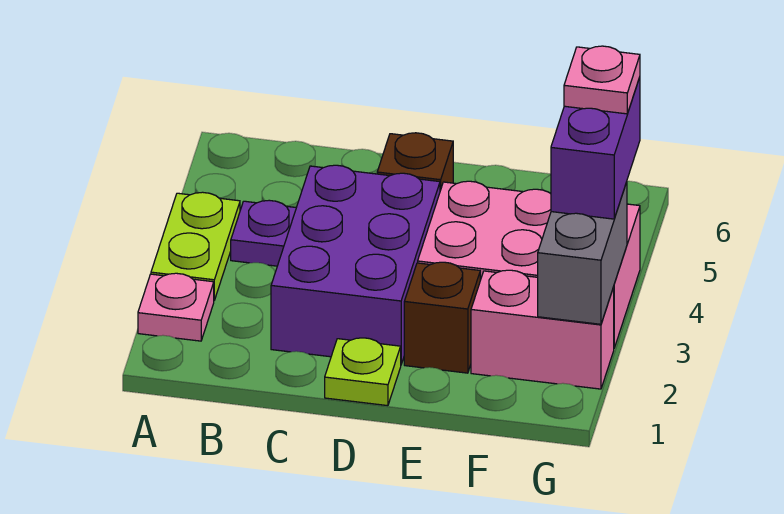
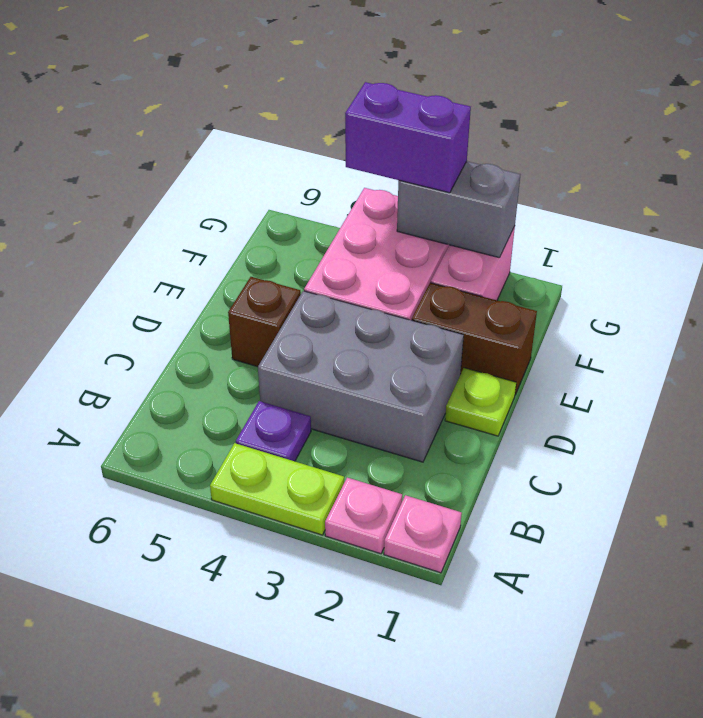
purple brick C2:D4 level 1 -> grey brick C2:D4 level 1
brown brick E2 level 1 -> brown brick E1:E2 level 1
pink plate G4 level 4 -> pink plate A1 level 1

